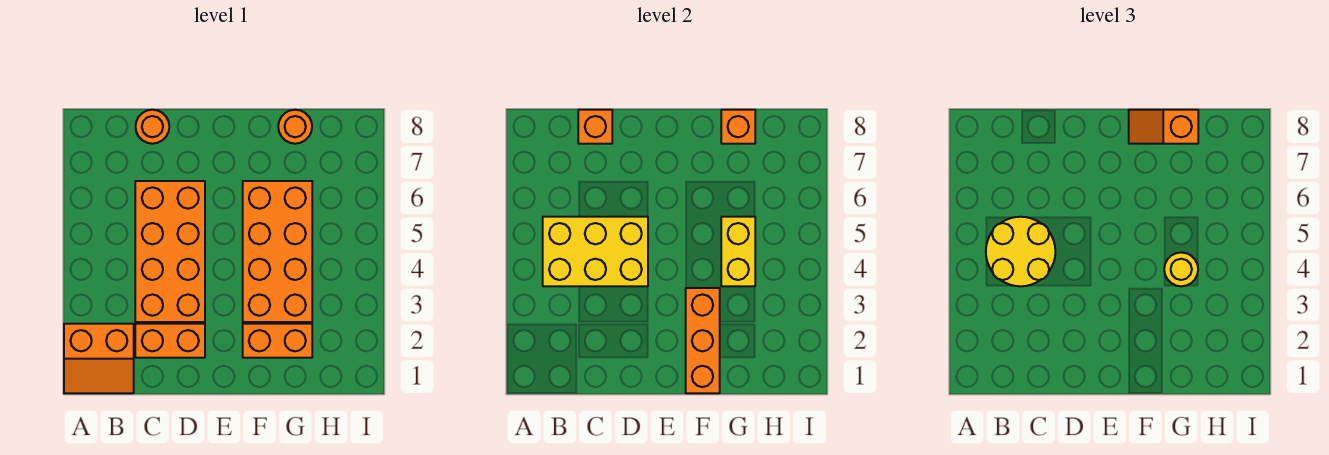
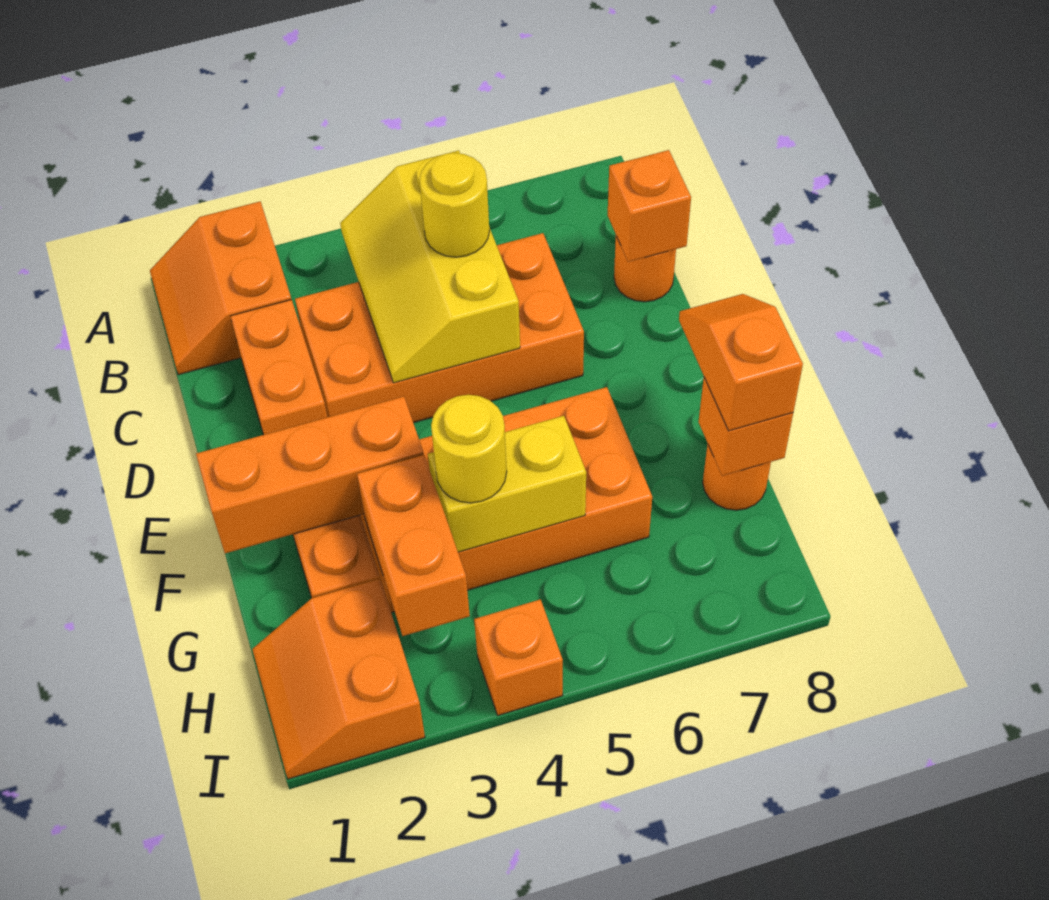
yellow brick B4:D5 level 2 -> yellow slope B4:D5 level 2 top 5
yellow round brick B4:C5 level 3 -> yellow round brick C5 level 3
none -> orange brick G3:H3 level 2
none -> orange slope H1:I2 level 1 top 2
none -> orange brick I4 level 1

